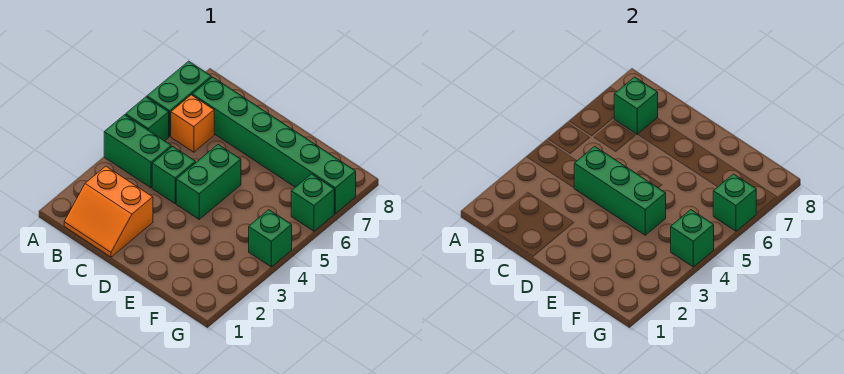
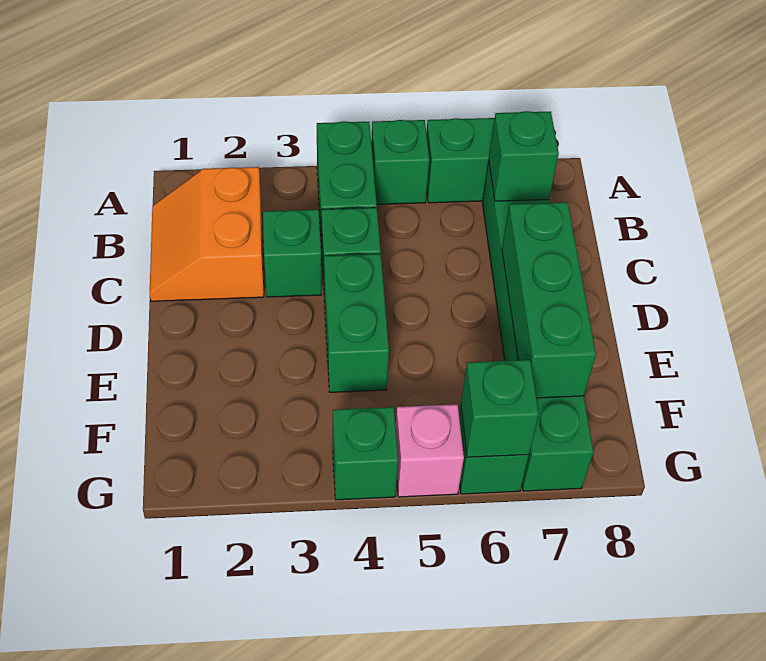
orange brick B6 level 1 -> none
green brick C4:E4 level 2 -> green brick D7:F7 level 2
green brick D4:D5 level 1 -> green brick D4:E4 level 1
green brick G4 level 2 -> green brick C3 level 1
none -> pink brick G5 level 1

